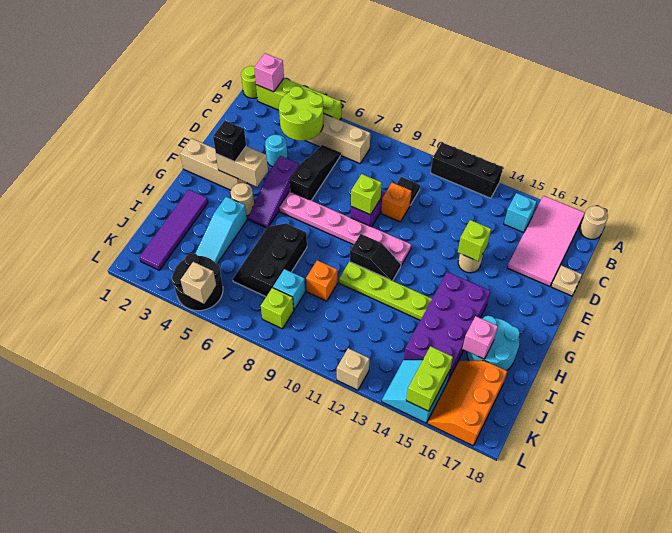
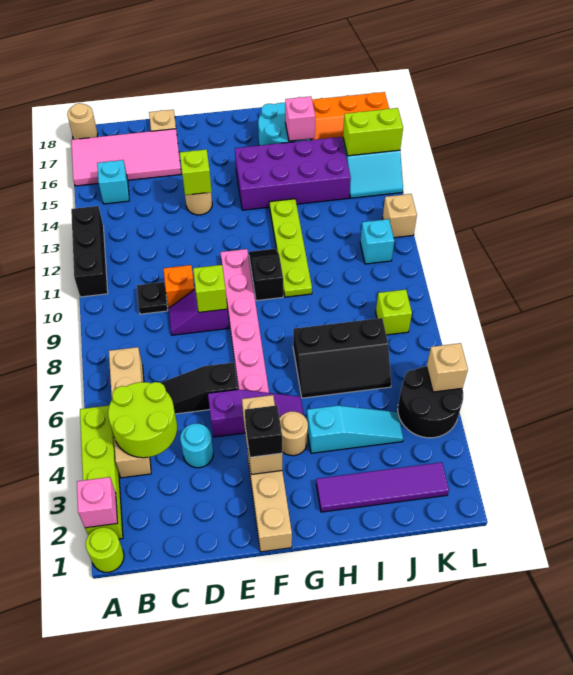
orange brick I9 level 1 -> none
cyan brick J8 level 1 -> cyan brick K11 level 1

